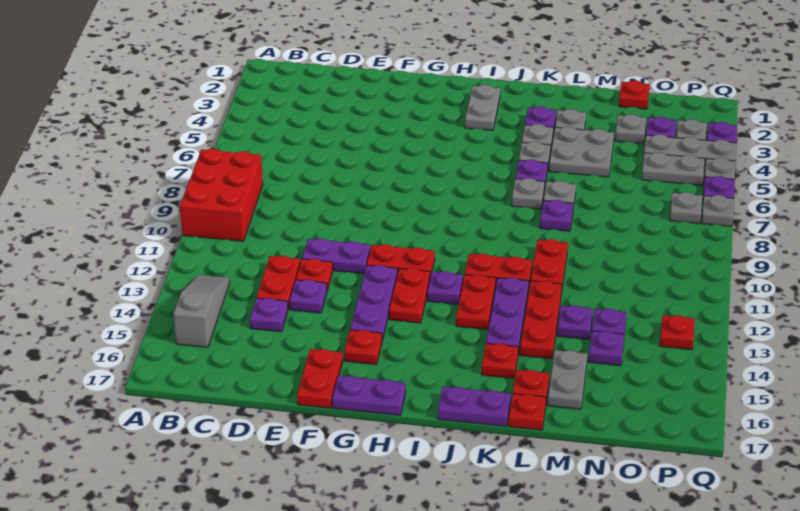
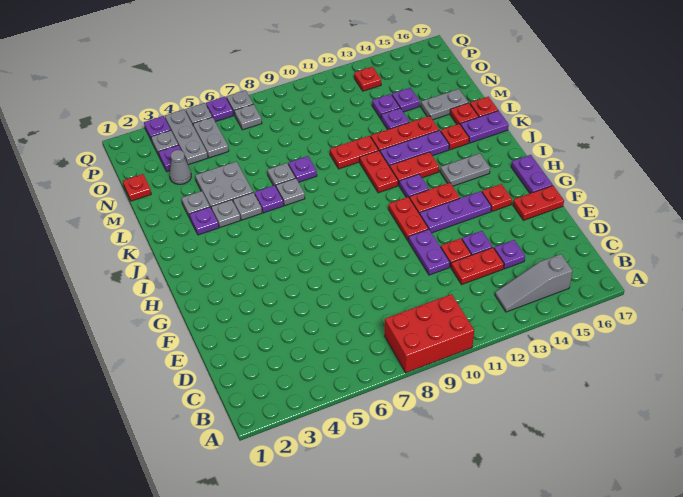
grey plate I2:I3 level 1 -> grey plate I14:I15 level 1
purple plate J17:K17 level 1 -> purple plate K16:K17 level 1
grey plate N3 level 1 -> grey cone N3 level 1

